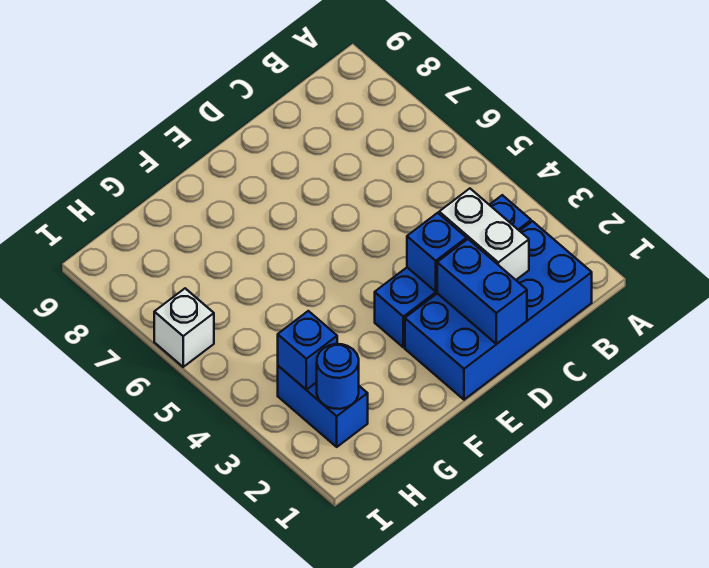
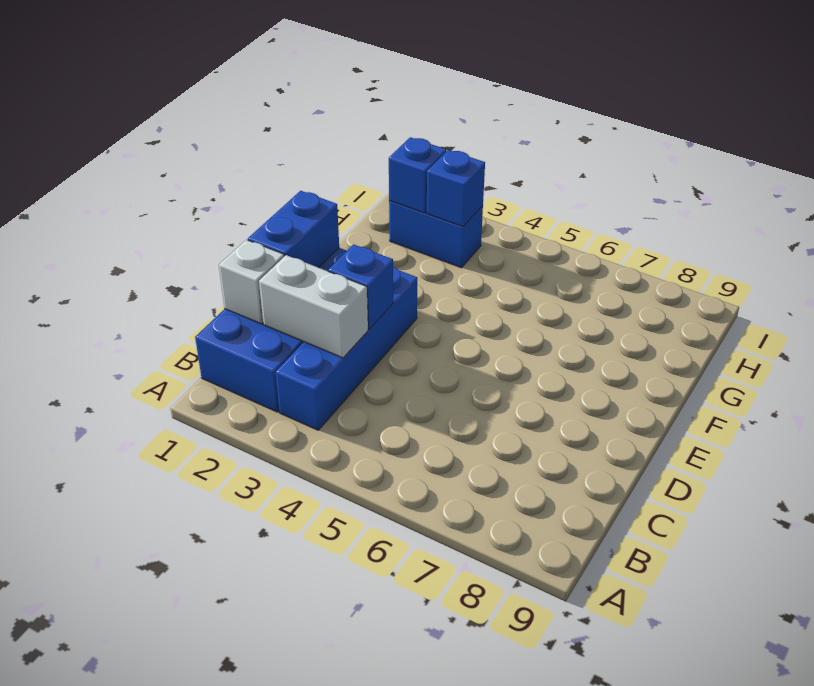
blue brick D1:D2 level 2 -> blue brick D1:E1 level 2
blue round brick H2 level 2 -> blue brick H2 level 2
white brick I6 level 1 -> white brick C1 level 2

